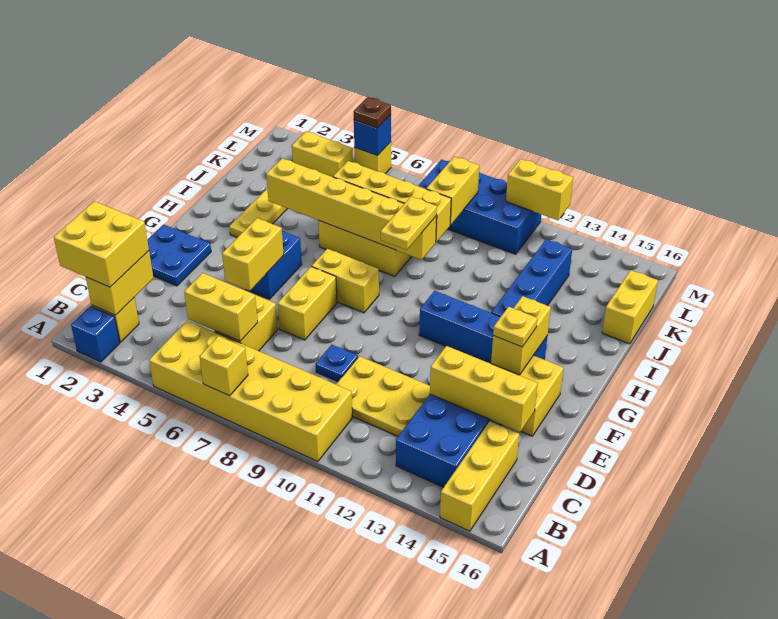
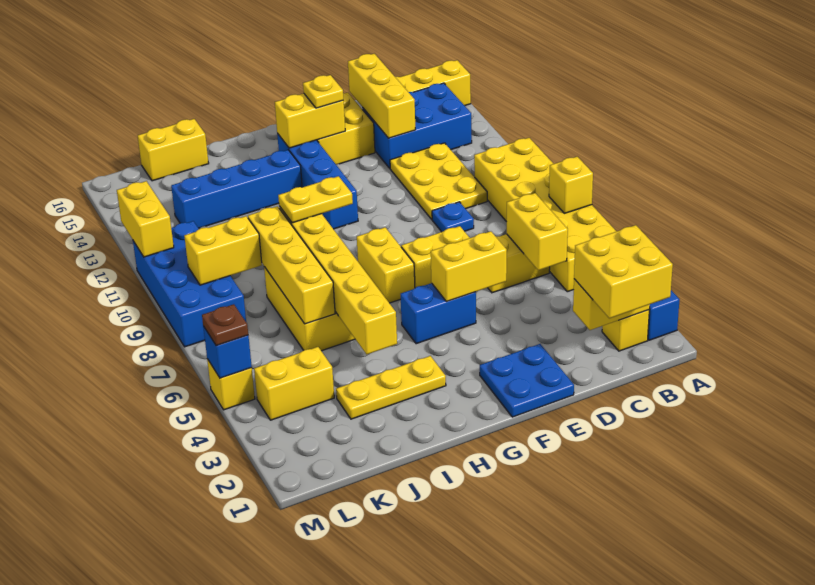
yellow brick L3:L4 level 1 -> yellow brick K4:L4 level 1

